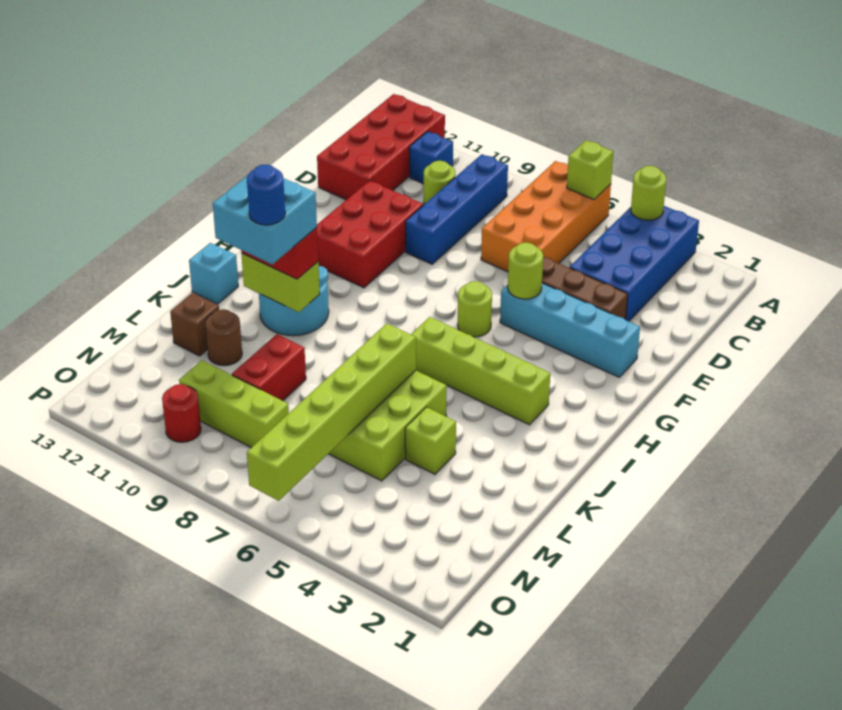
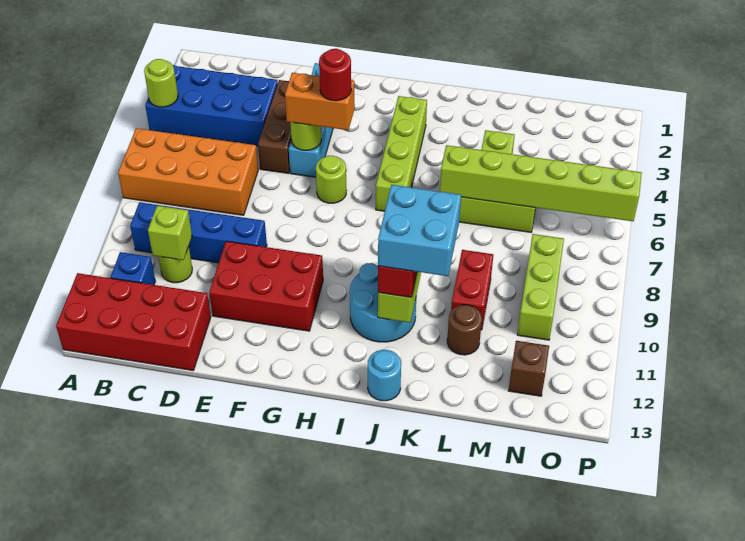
lime brick A6 level 2 -> lime brick C10 level 2
none -> orange brick F5:G5 level 3
cyan brick J13 level 1 -> cyan round brick J13 level 1
blue round brick K10 level 5 -> none
red brick L9:M9 level 1 -> red brick L9:L10 level 1
brown brick L12 level 1 -> brown brick N12 level 1
red round brick O10 level 1 -> red round brick G5 level 4

